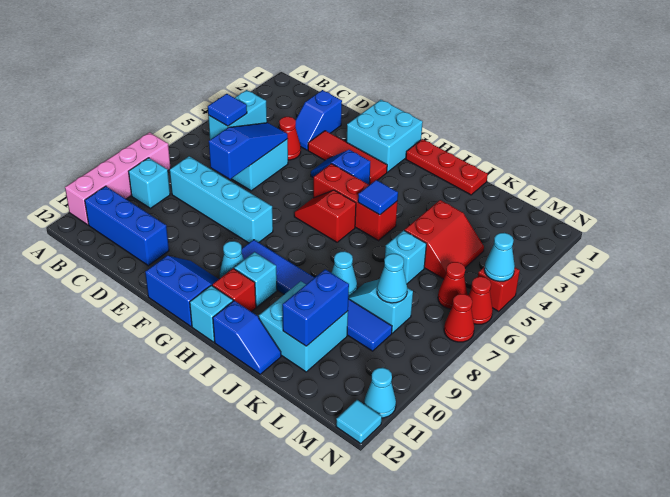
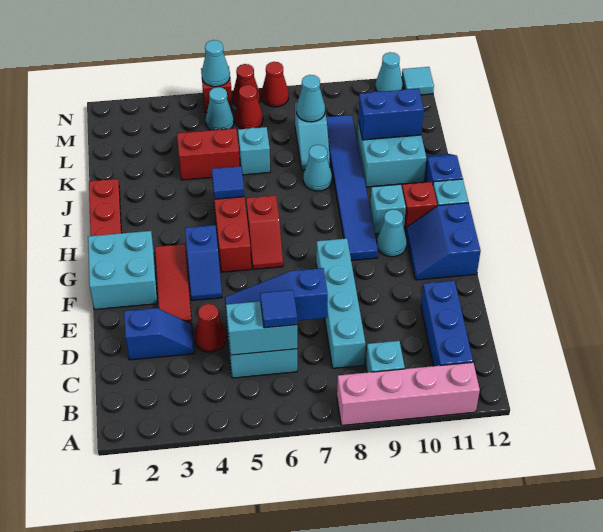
none -> cyan cone M5 level 1

